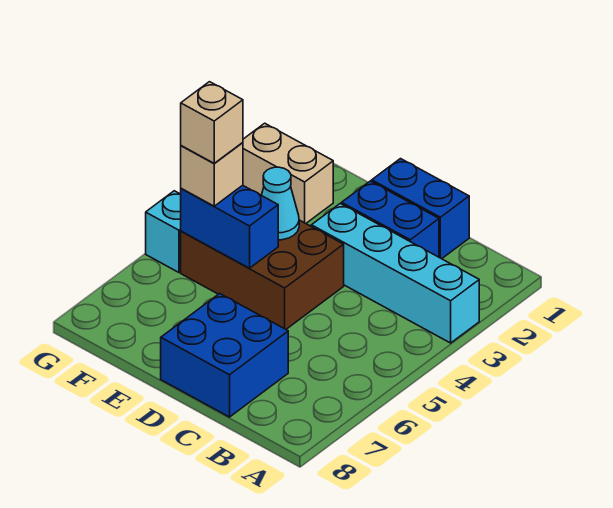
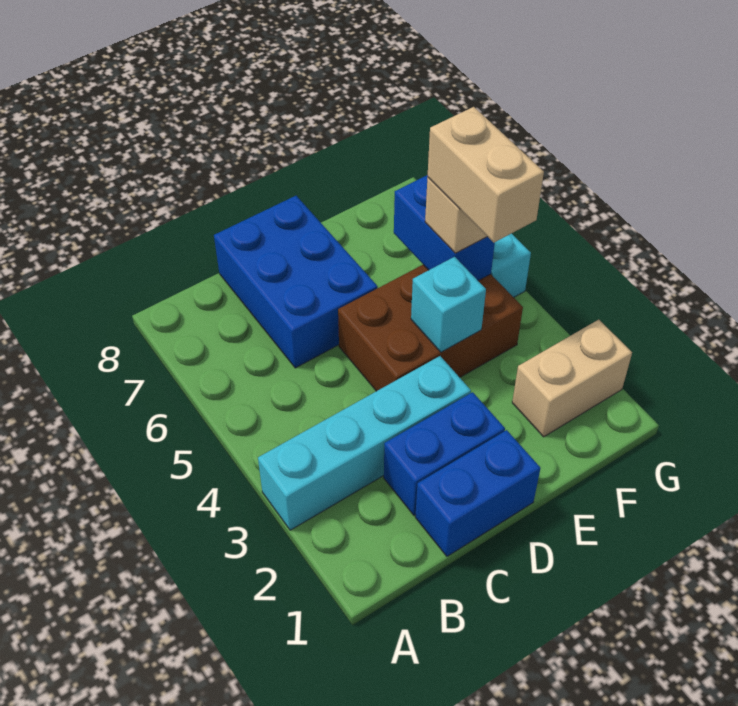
blue brick C7:D8 level 1 -> blue brick C6:D8 level 1
cyan cone E4 level 2 -> cyan brick E4 level 2
blue brick E5:F5 level 2 -> blue brick F5:F6 level 2
tan brick F5 level 4 -> tan brick F4:F5 level 4

